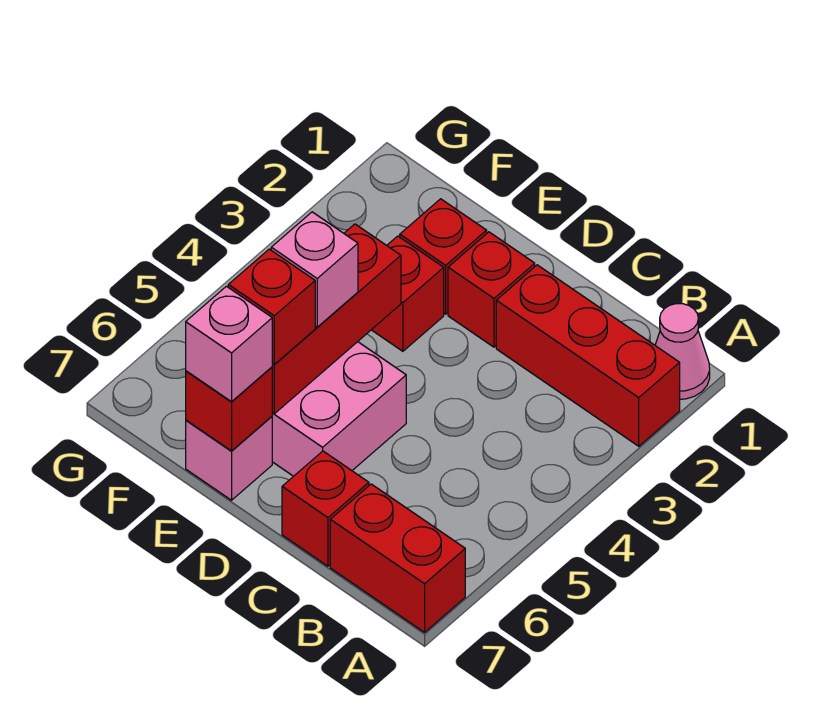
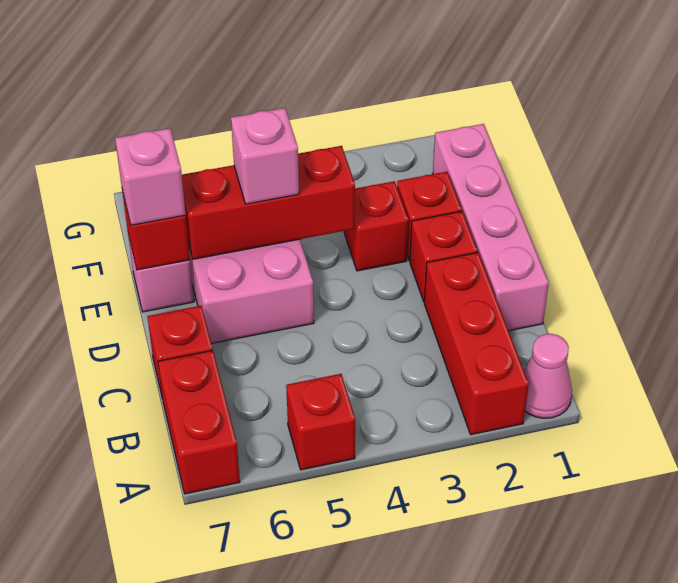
none -> pink brick C1:F1 level 1
red brick E6 level 3 -> red brick A5 level 1

